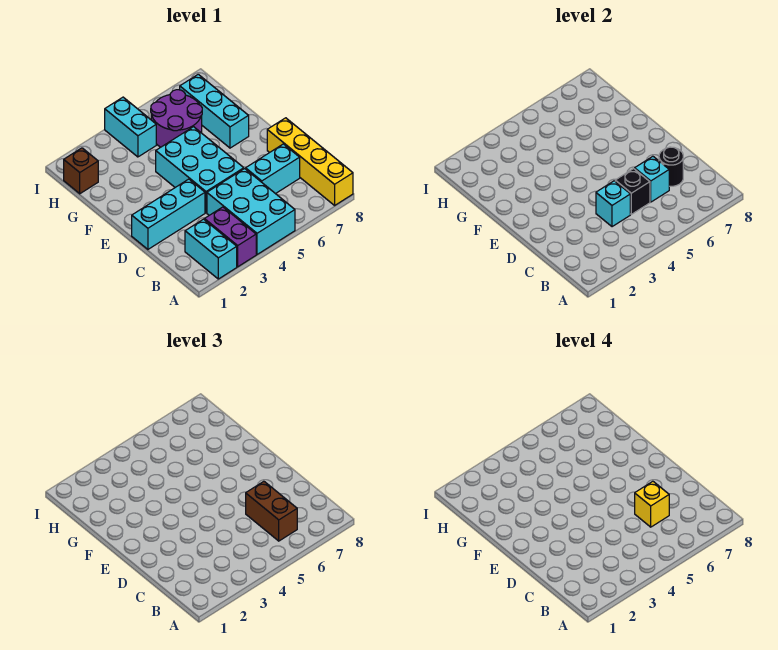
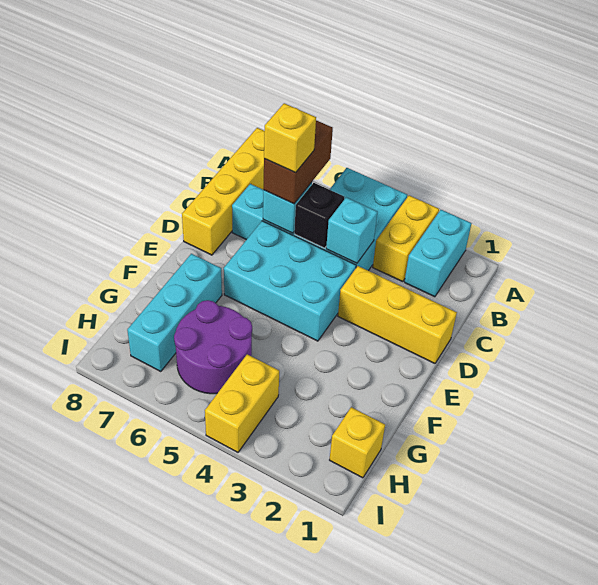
purple brick A3:B3 level 1 -> yellow brick A3:B3 level 1
black round brick C7 level 2 -> none
cyan brick D1:D3 level 1 -> yellow brick D1:D3 level 1
cyan brick D4:F5 level 1 -> cyan brick D4:E6 level 1
brown brick H1 level 1 -> yellow brick H1 level 1
cyan brick H4:I4 level 1 -> yellow brick H4:I4 level 1

